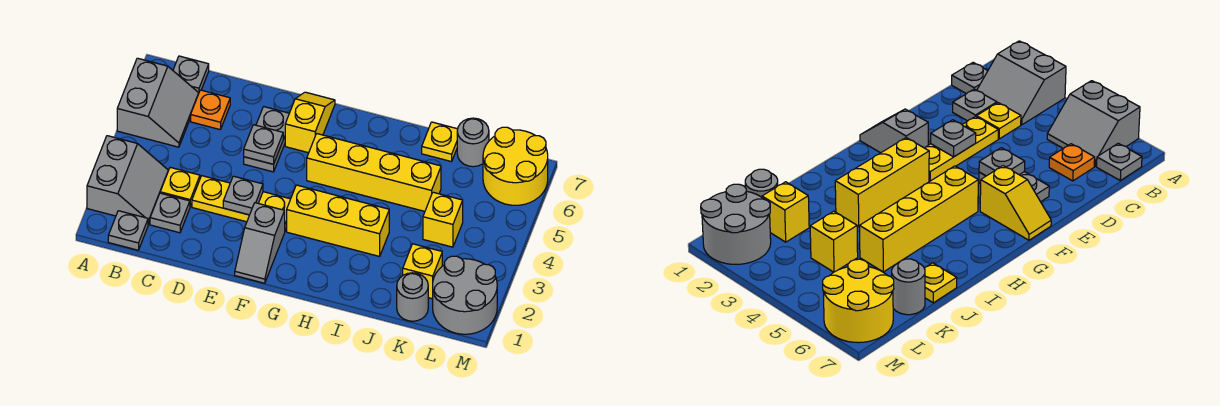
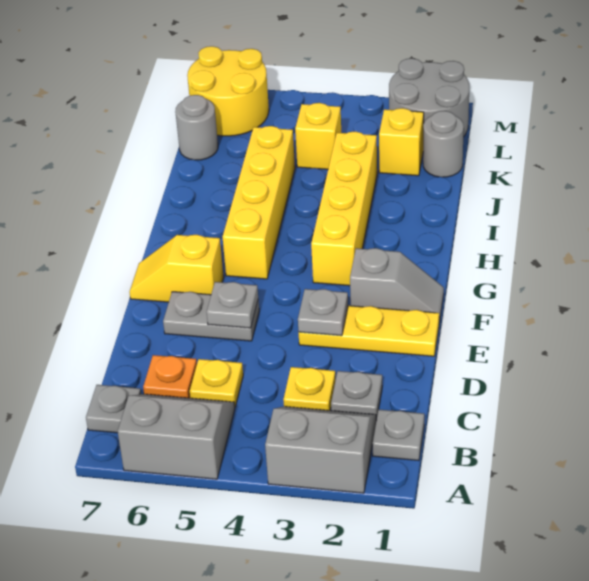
yellow plate D3:F3 level 1 -> yellow plate E1:E3 level 1
yellow brick G3:I3 level 1 -> yellow brick G3:J3 level 1
yellow plate J7 level 1 -> yellow plate C5 level 1

